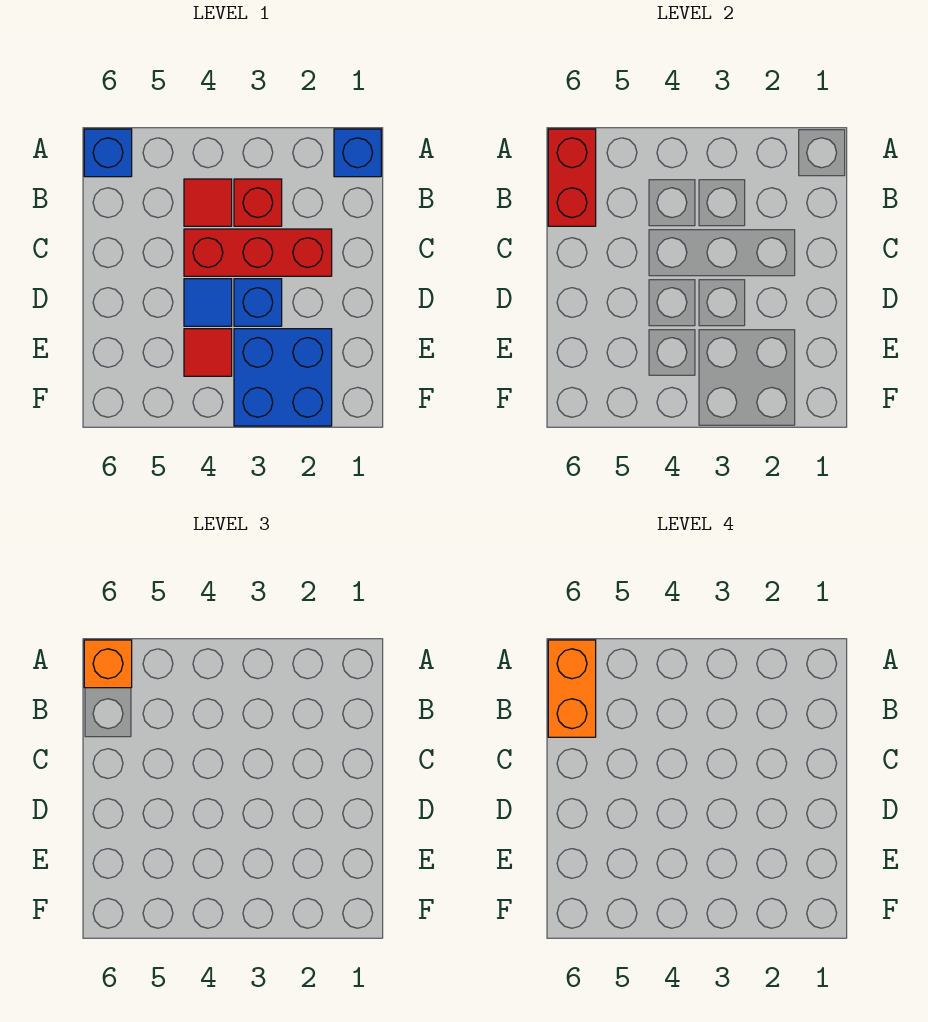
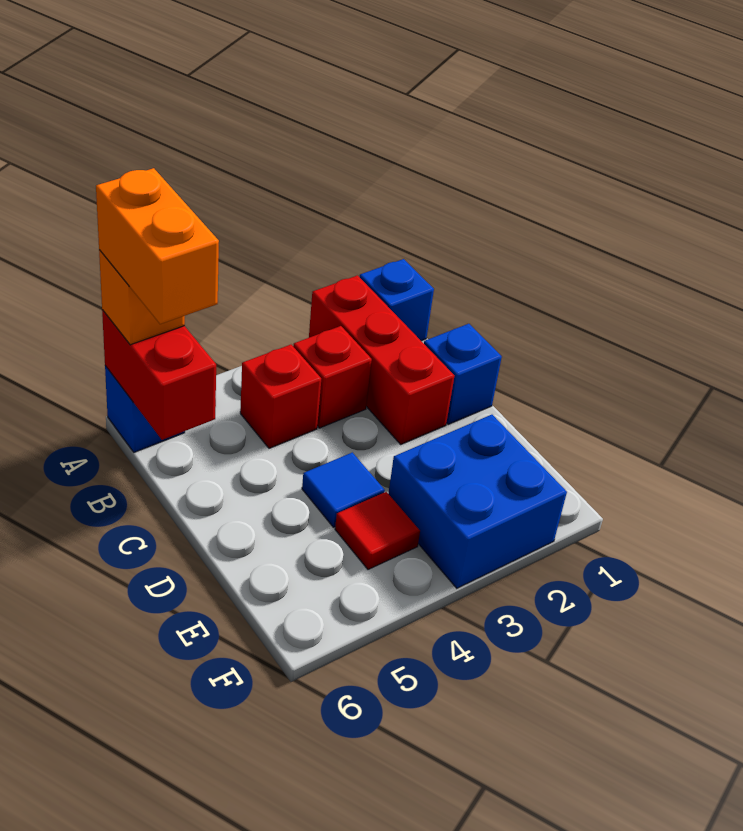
red tile B4 level 1 -> red brick B4 level 1
red brick C2:C4 level 1 -> red brick A2:C2 level 1
blue brick D3 level 1 -> blue brick C1 level 1

